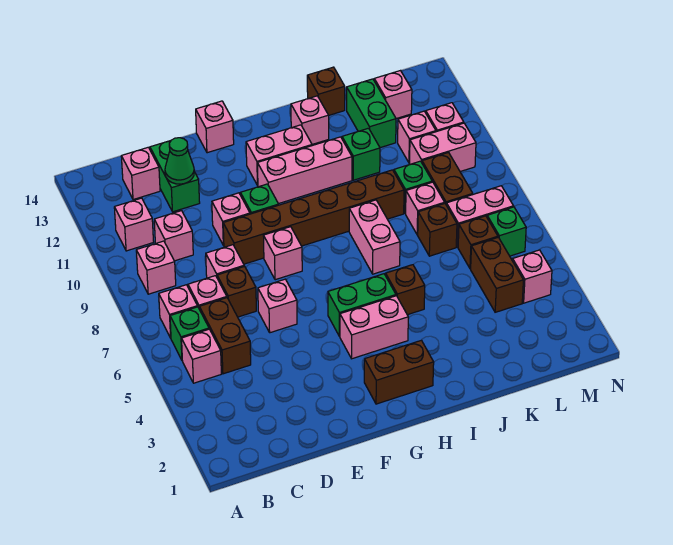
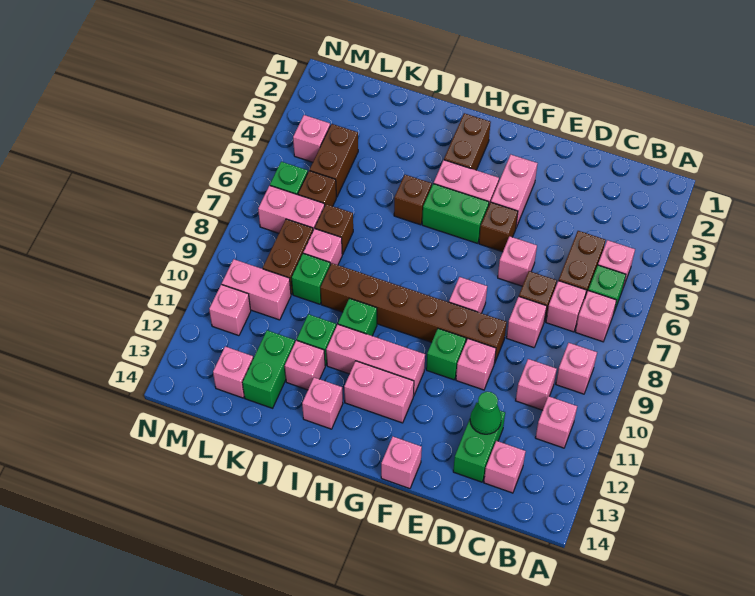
brown brick G2:H2 level 1 -> brown brick H2:H3 level 1
pink brick I7:I8 level 1 -> pink brick F3:F4 level 1
none -> green brick I10 level 1
brown brick J14 level 1 -> brown brick F5 level 1
pink brick L11 level 1 -> pink brick J12 level 1

